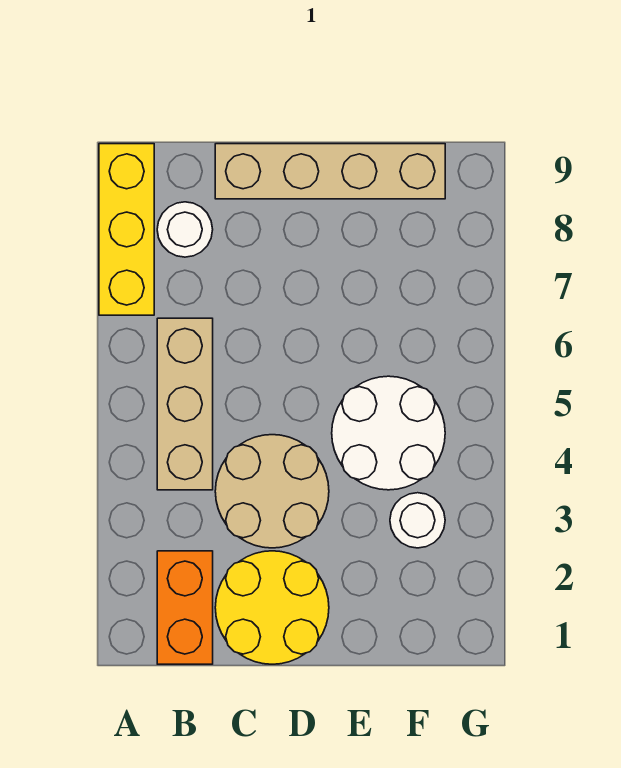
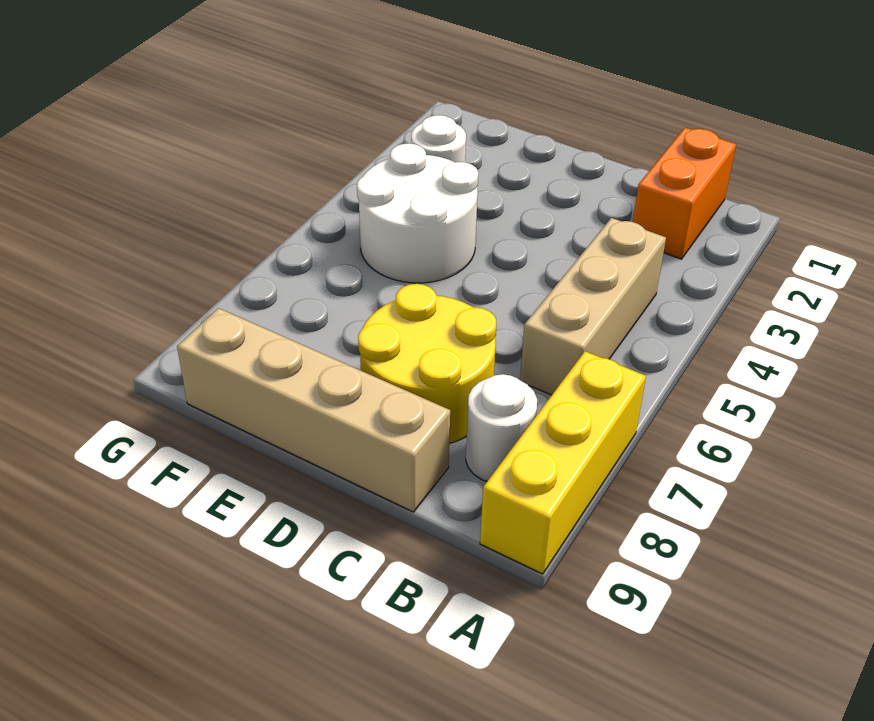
yellow round brick C1:D2 level 1 -> yellow round brick C7:D8 level 1
tan round brick C3:D4 level 1 -> none

